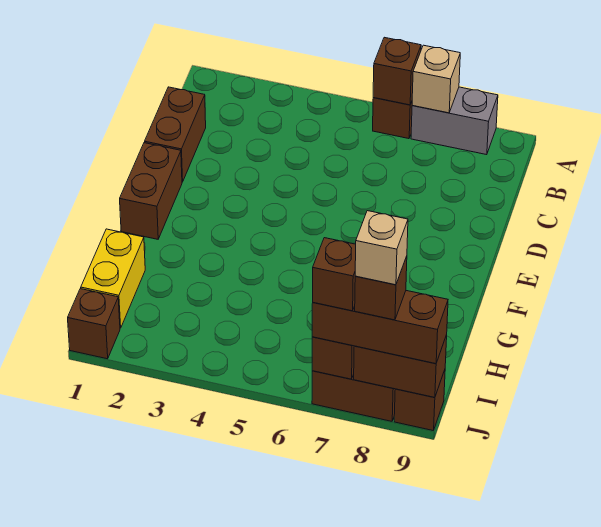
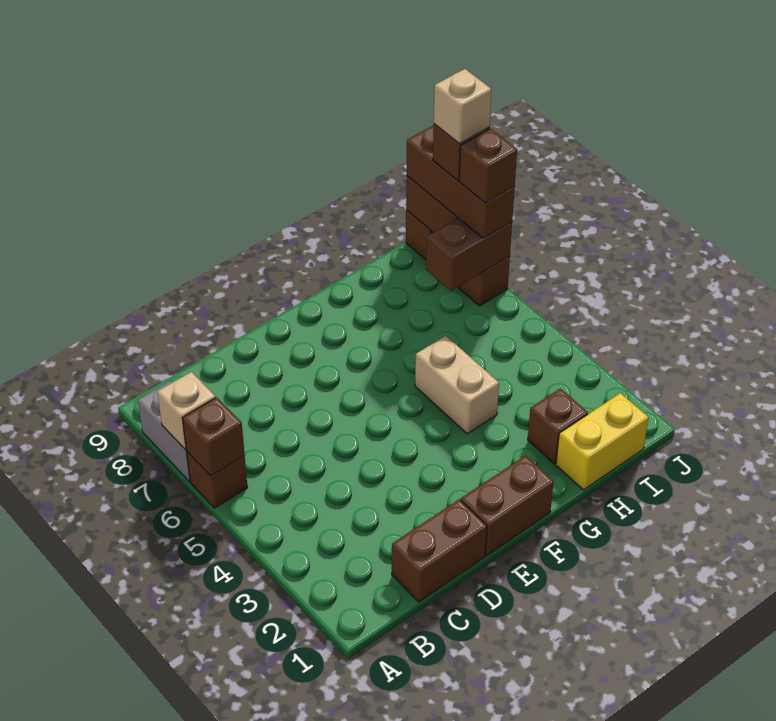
none -> tan brick G4:G5 level 1
brown brick J1 level 1 -> brown brick H2 level 1

